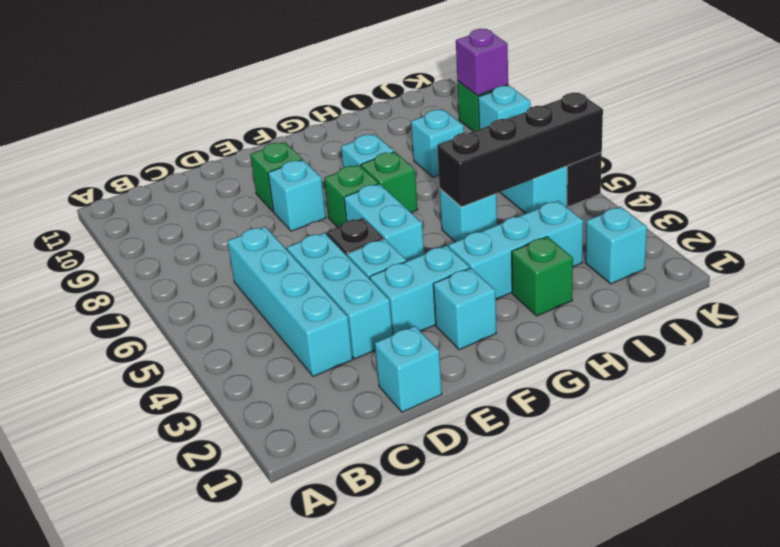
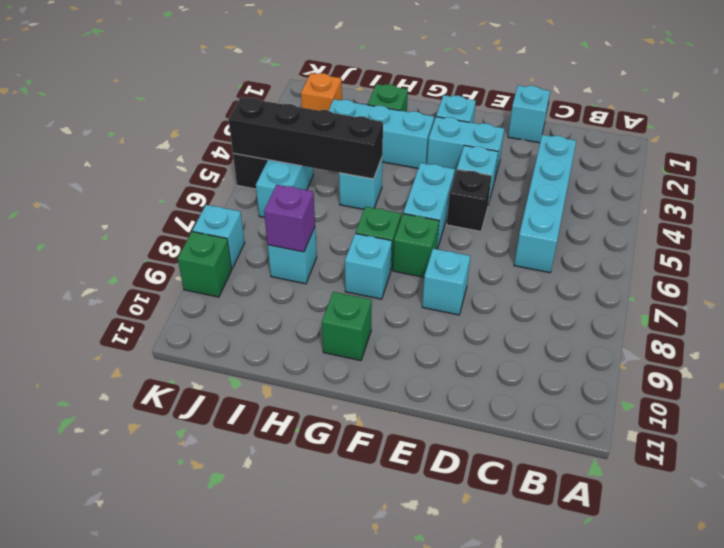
cyan brick D3:D5 level 1 -> none
green brick E9 level 1 -> green brick G10 level 1
cyan brick J2 level 1 -> orange brick J2 level 1
purple brick K9 level 2 -> purple brick I8 level 2

